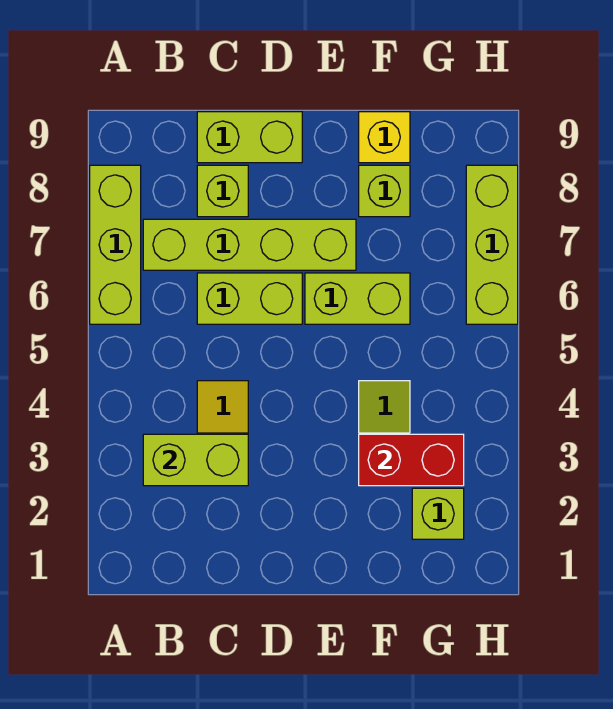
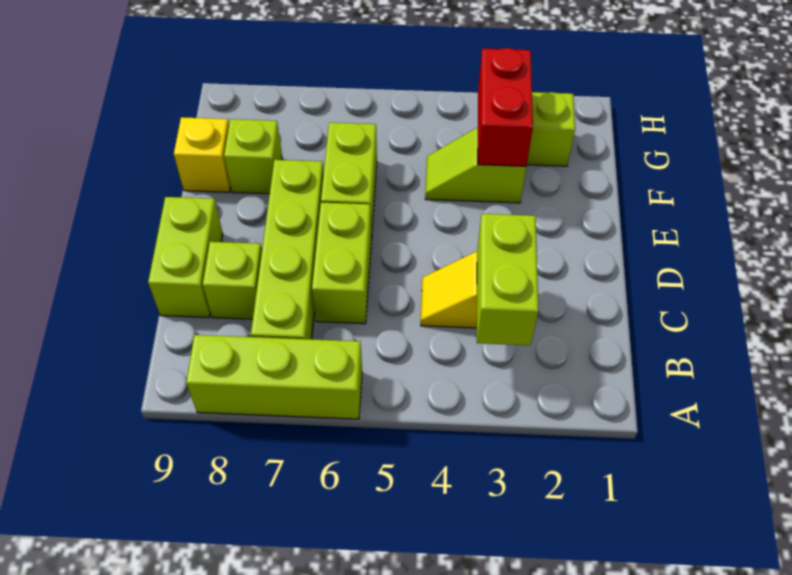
lime brick H6:H8 level 1 -> none

